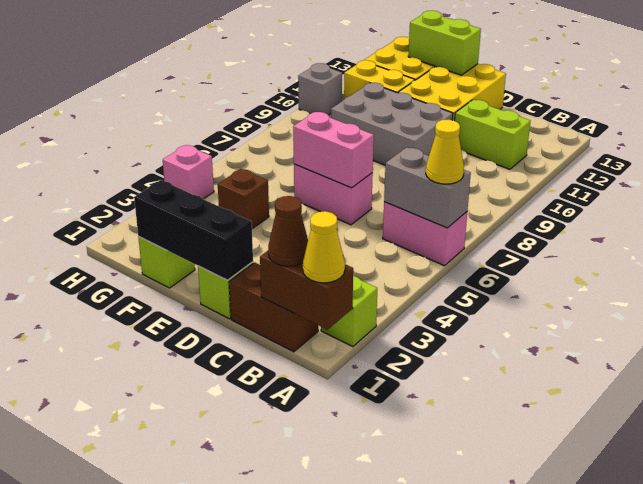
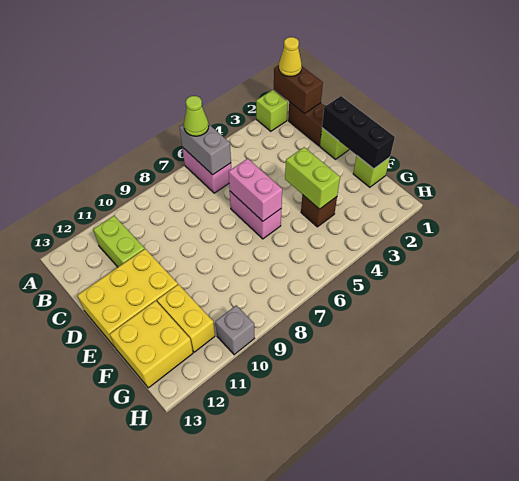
yellow cone A6 level 3 -> lime cone A6 level 3
brown cone B1 level 3 -> none
grey brick D9:F10 level 1 -> none
lime brick E13:F13 level 2 -> lime brick E4:F4 level 2
pink brick H4 level 1 -> none

